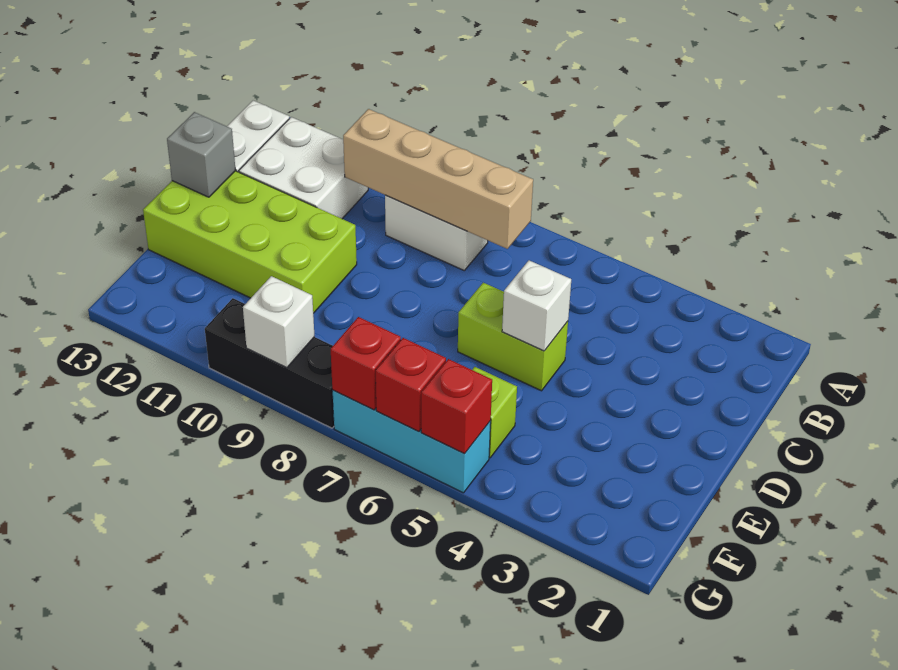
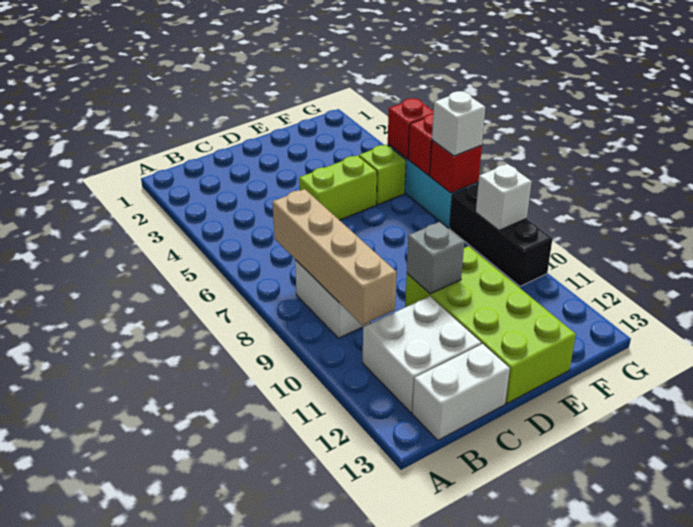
lime brick D5:D6 level 1 -> lime brick D5:E5 level 1
white brick D5 level 2 -> white brick G7 level 3
grey brick D13 level 2 -> grey brick D10 level 2

